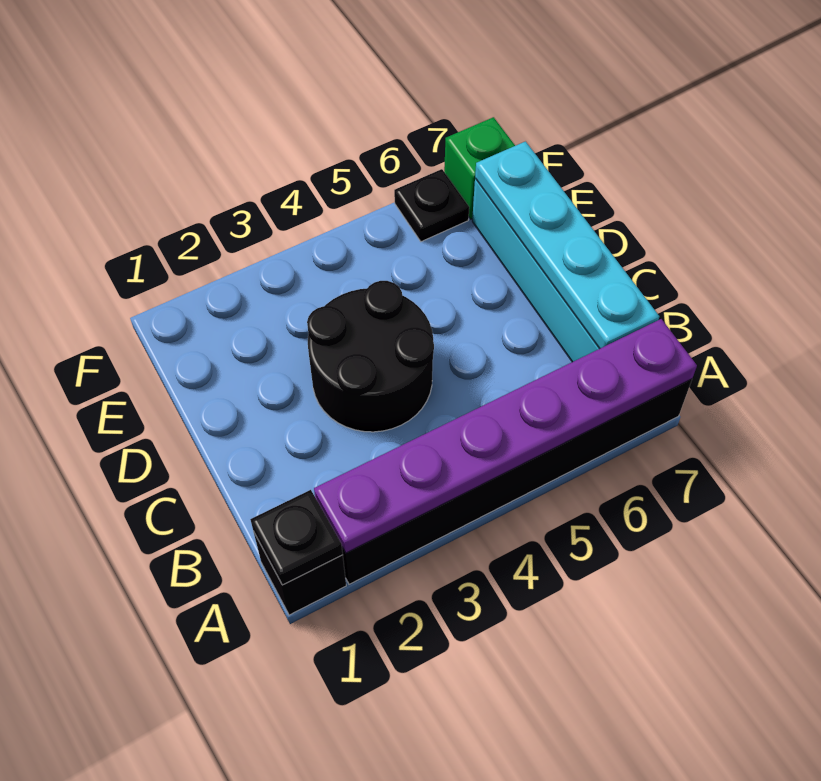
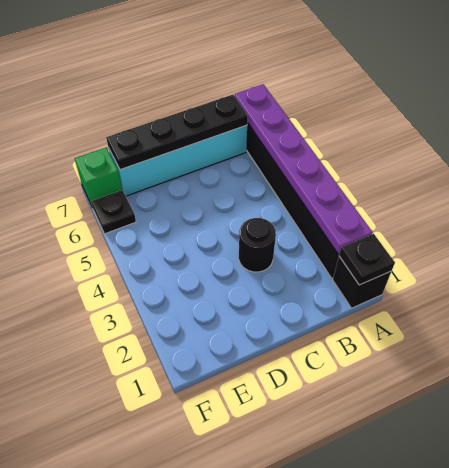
cyan plate B7:E7 level 2 -> black plate B7:E7 level 2
black round brick C3:D4 level 1 -> black round brick C3 level 1

